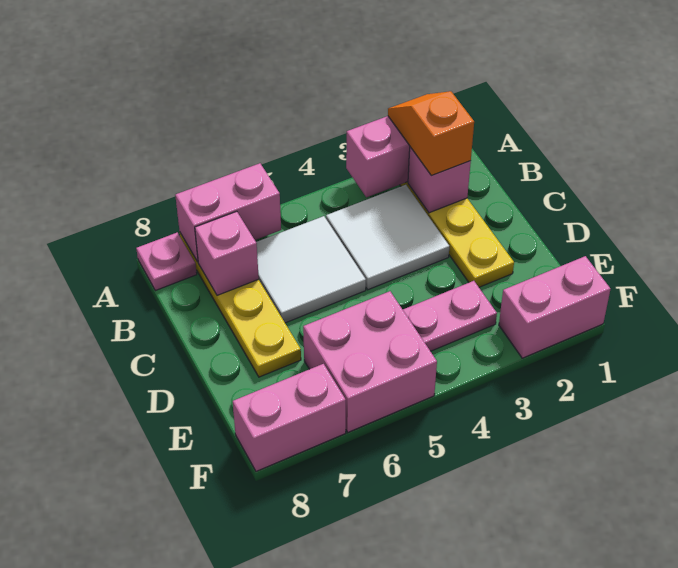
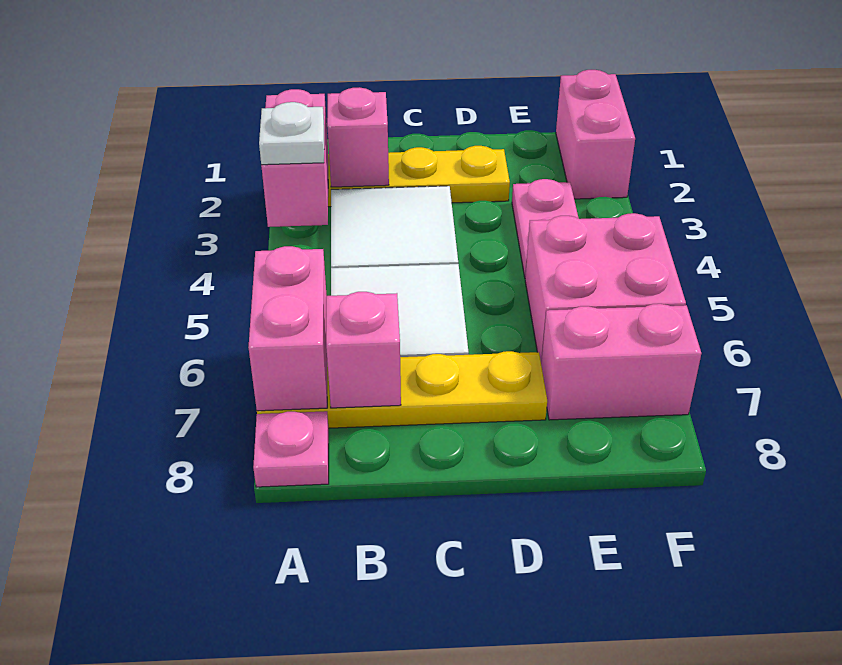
orange slope A2:B2 level 3 top B -> none
none -> white plate A3 level 3
pink brick F7:F8 level 1 -> pink brick E7:F7 level 1

